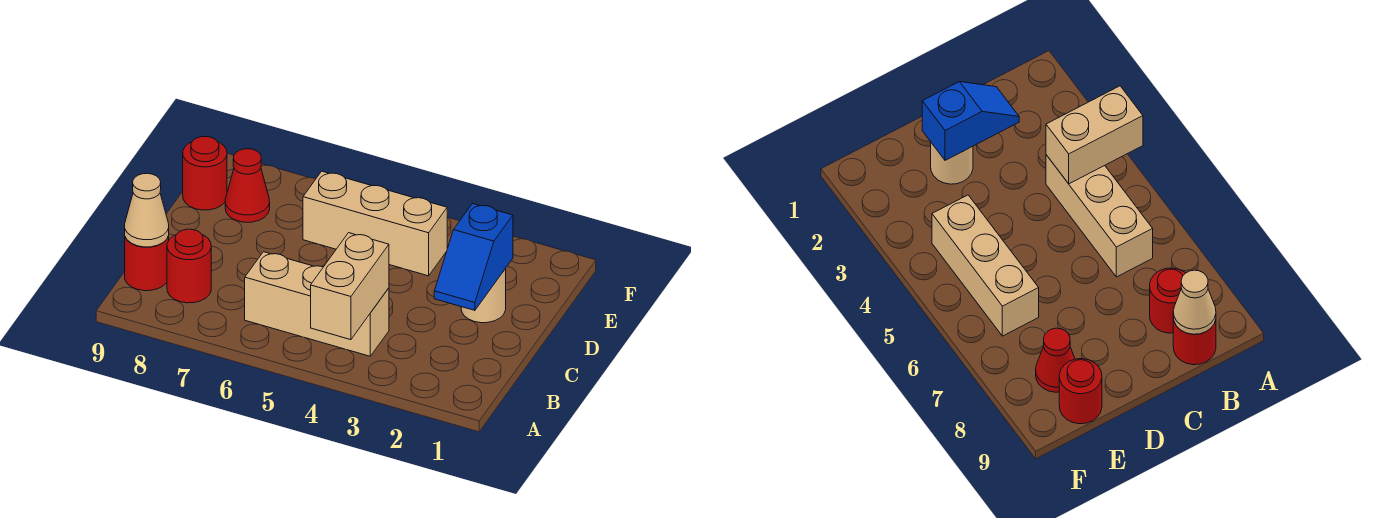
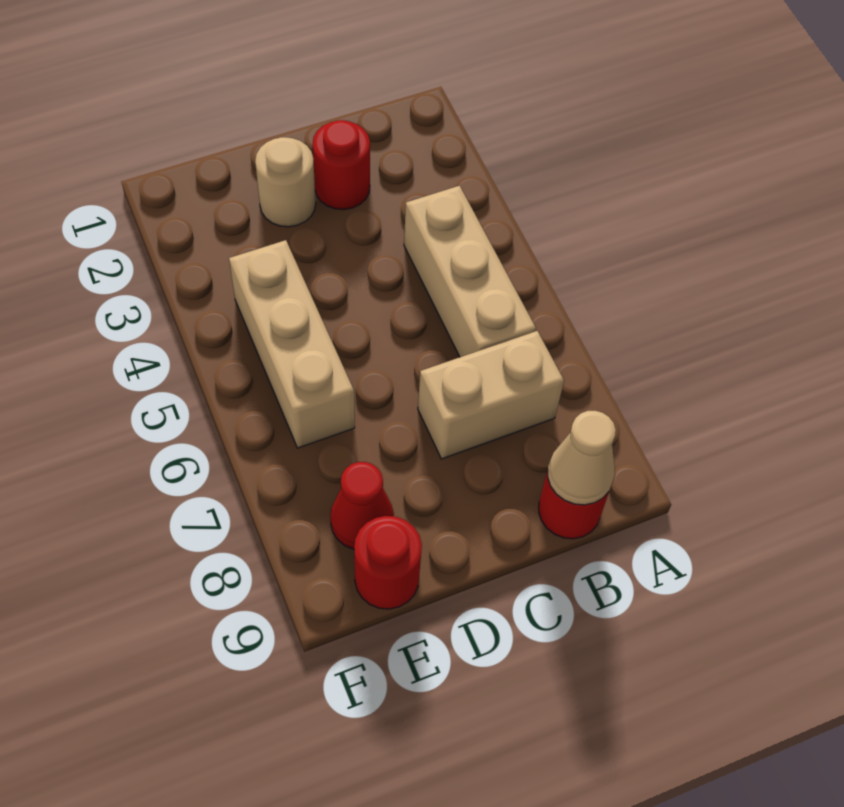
tan brick A4:B4 level 2 -> tan brick B7:C7 level 1
red round brick B8 level 1 -> red round brick C2 level 1
blue slope C2:D2 level 2 top D -> none

